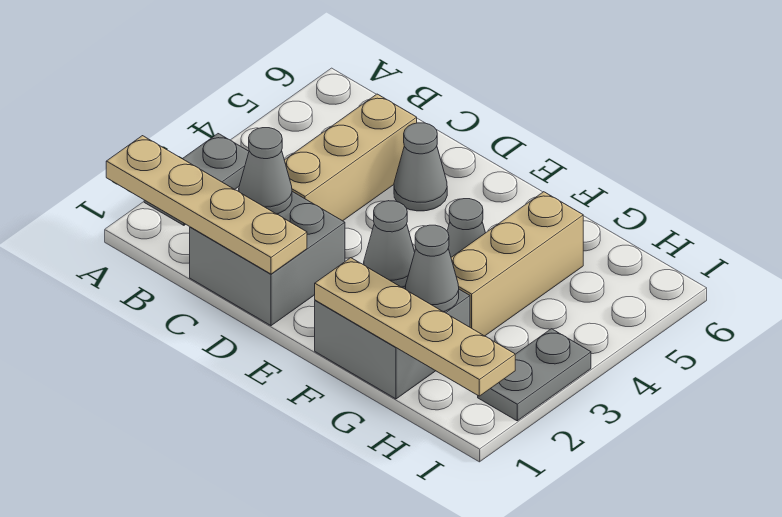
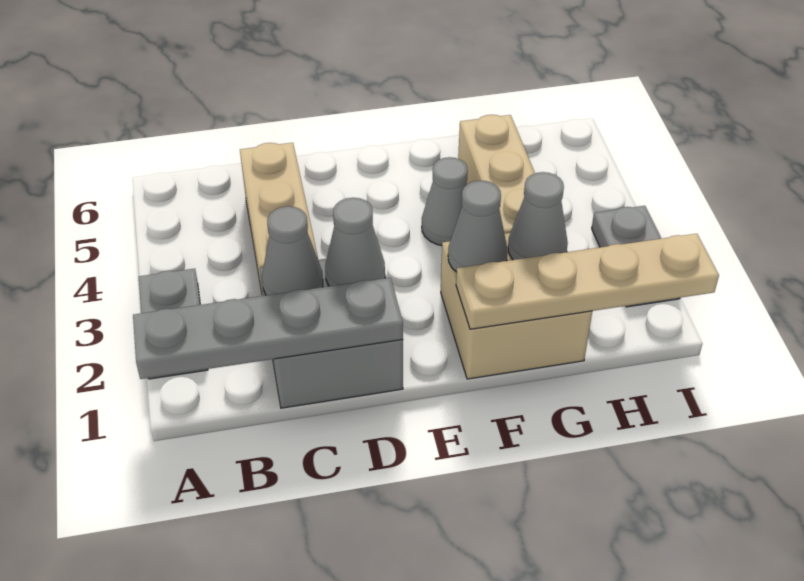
tan plate A1:D1 level 2 -> grey plate A1:D1 level 2
grey cone D5 level 1 -> grey cone D2 level 2
grey brick F1:G2 level 1 -> tan brick F1:G2 level 1

